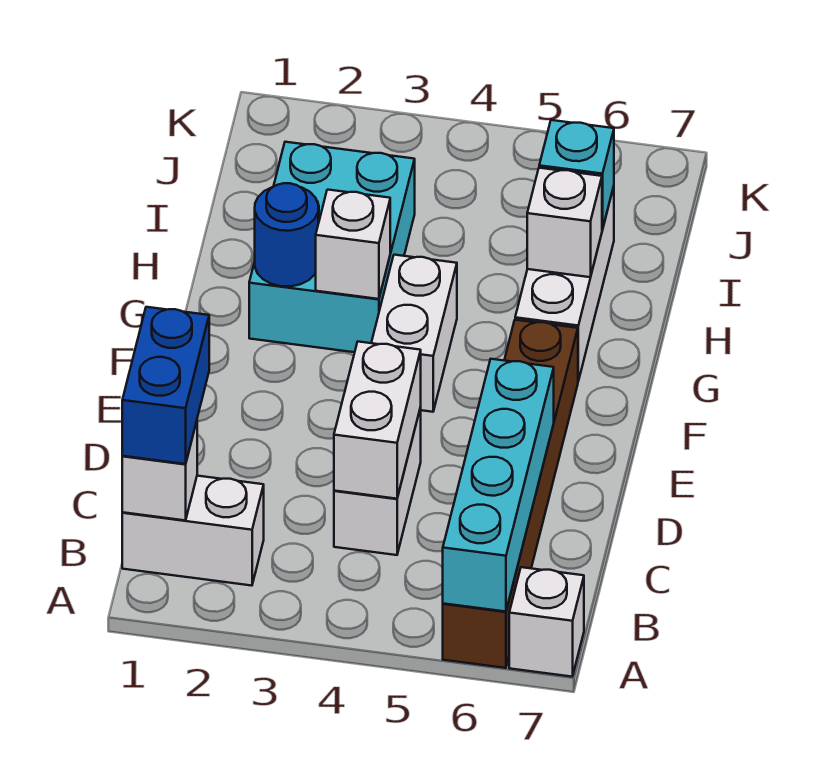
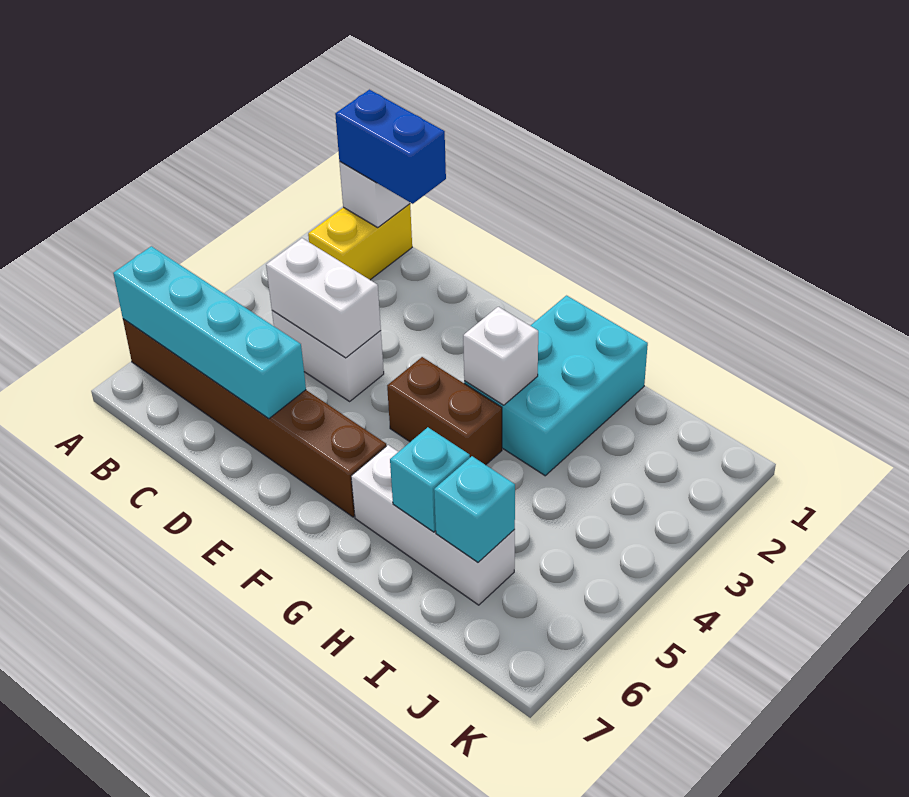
white brick A7 level 1 -> none
white brick B1:B2 level 1 -> yellow brick B1:B2 level 1
white brick F4:G4 level 1 -> brown brick F4:G4 level 1
cyan brick G2:I3 level 1 -> cyan brick G1:H3 level 1
blue round brick G2 level 2 -> none
white brick H6 level 2 -> cyan brick H6 level 2

